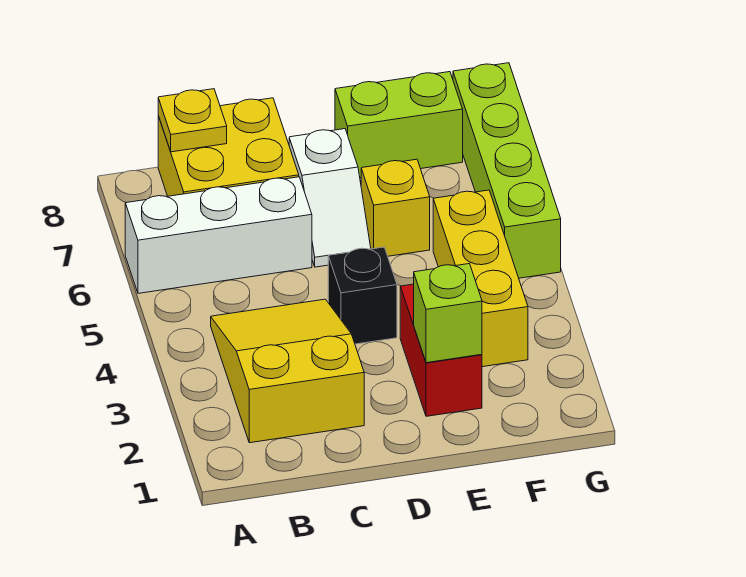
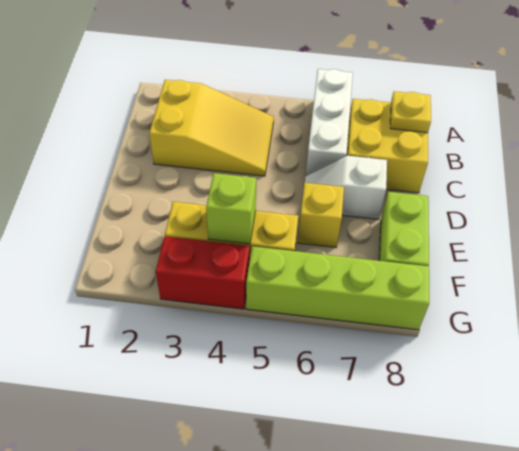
black brick D4 level 1 -> none
red brick E2:E3 level 1 -> red brick G3:G4 level 1
lime brick E2 level 2 -> lime brick F4 level 2

